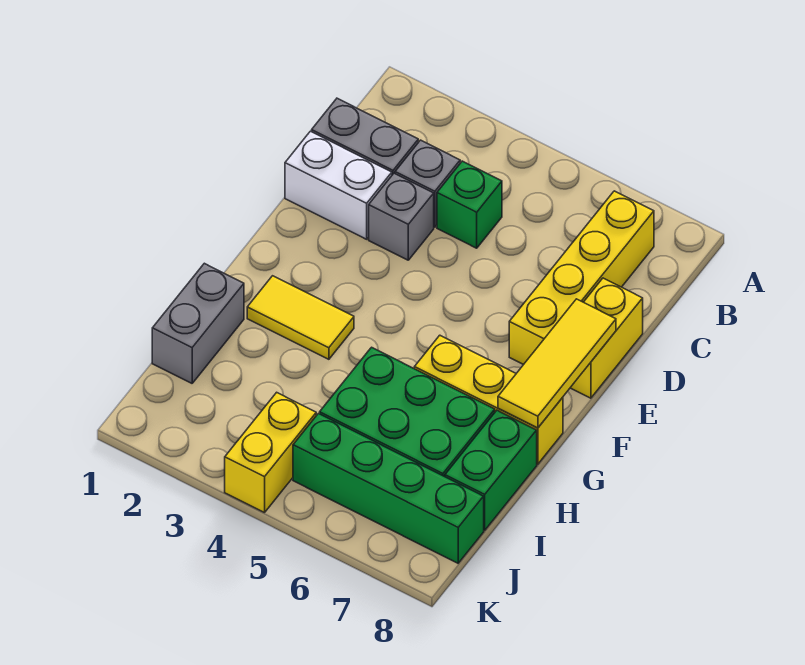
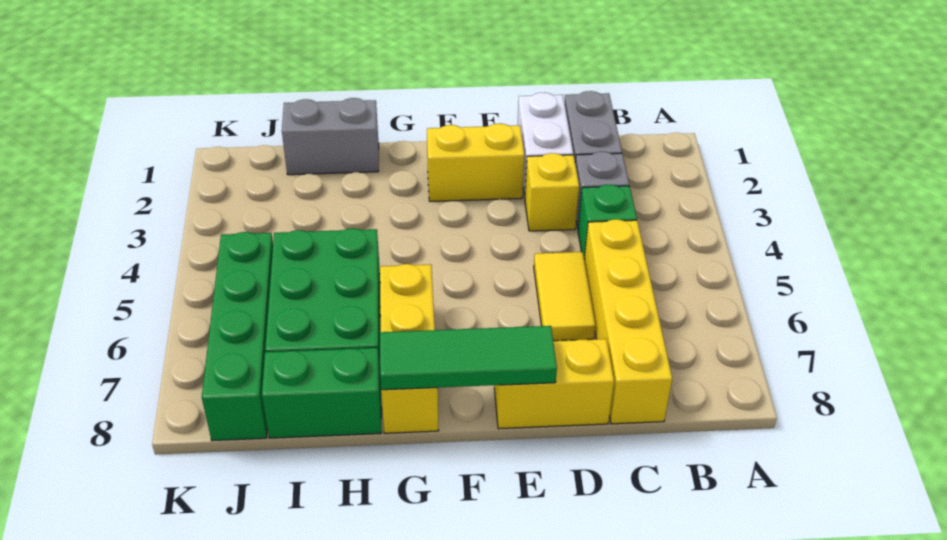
yellow brick B7:E7 level 1 -> yellow brick C5:C8 level 1
grey brick D3 level 1 -> yellow brick D3 level 1
yellow tile E8:G8 level 2 -> green tile E8:G8 level 2
yellow tile G2:G3 level 1 -> yellow tile D5:D6 level 1
yellow brick J4:K4 level 1 -> yellow brick E2:F2 level 1

